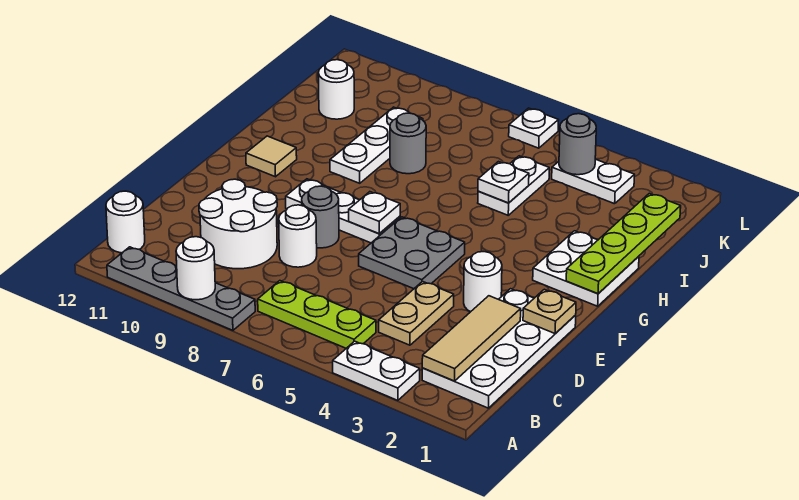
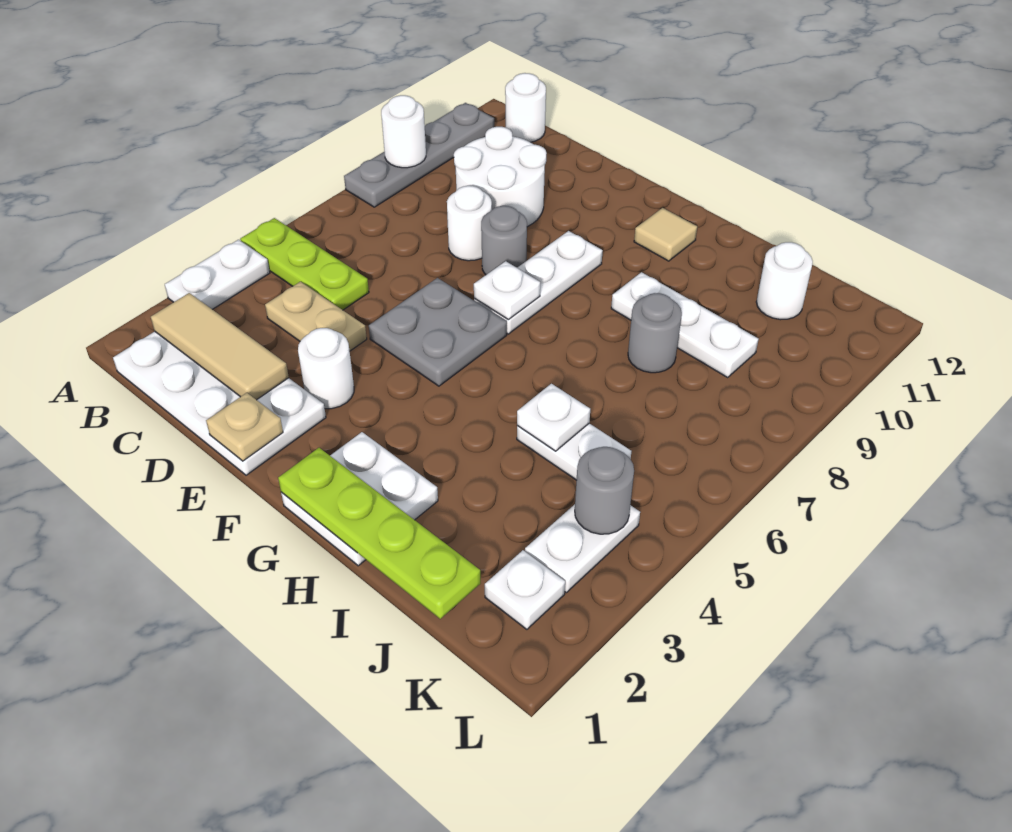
lime plate B5:B7 level 1 -> lime plate A5:C5 level 1
white plate L6 level 1 -> white plate K2 level 1

